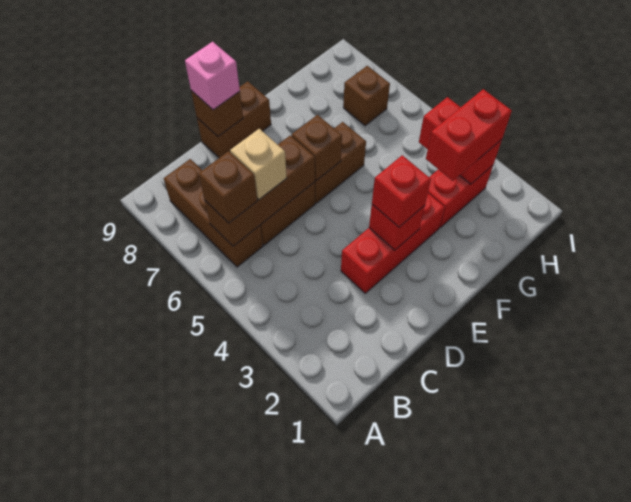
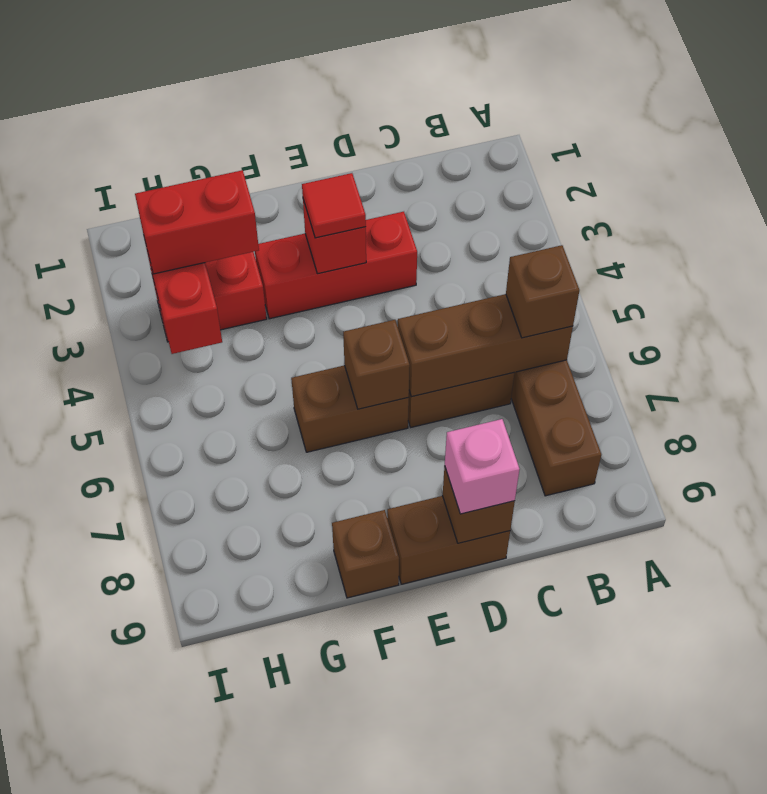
tan brick C6 level 3 -> none
red brick E3 level 3 -> red tile E3 level 3
brown brick H7 level 1 -> brown brick F9 level 1

